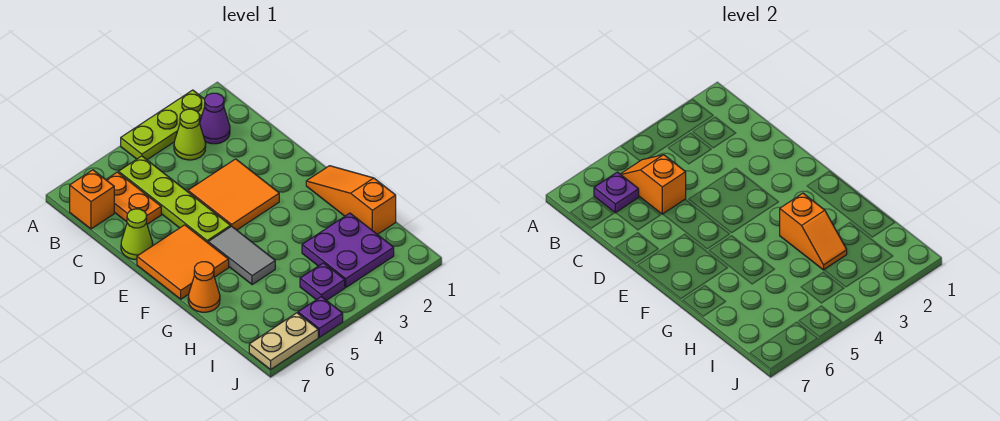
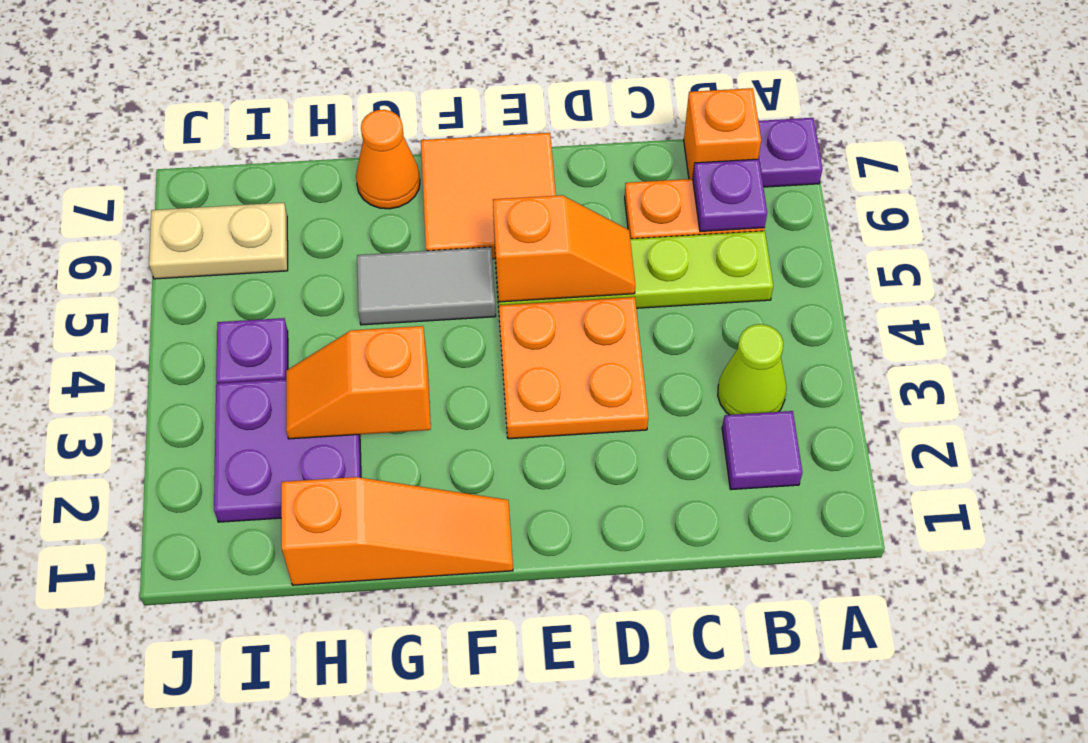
lime plate A2:A4 level 1 -> none
purple cone B2 level 1 -> purple tile B2 level 1
orange slope B5:C5 level 2 top C -> orange slope D5:E5 level 2 top E
orange tile D3:E4 level 1 -> orange plate D3:E4 level 1
lime cone D7 level 1 -> none
purple plate J5 level 1 -> purple plate A7 level 1
tan plate J6:J7 level 1 -> tan plate I6:J6 level 1

